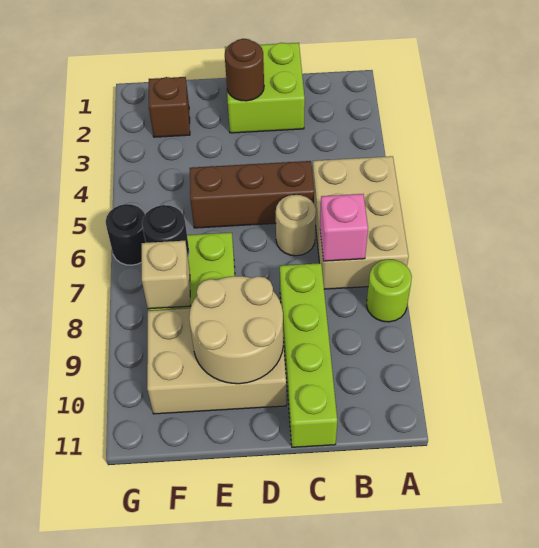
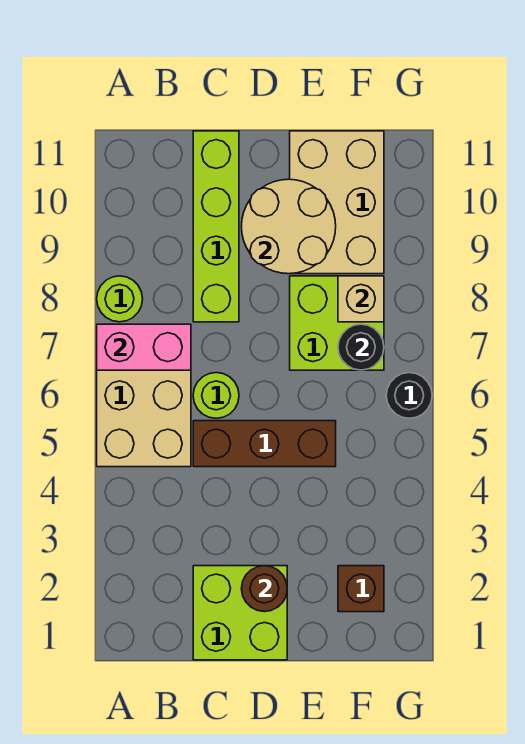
pink brick B7 level 2 -> pink brick A7:B7 level 2
tan round brick C6 level 1 -> lime round brick C6 level 1
tan brick D9:F10 level 1 -> tan brick E9:F11 level 1

